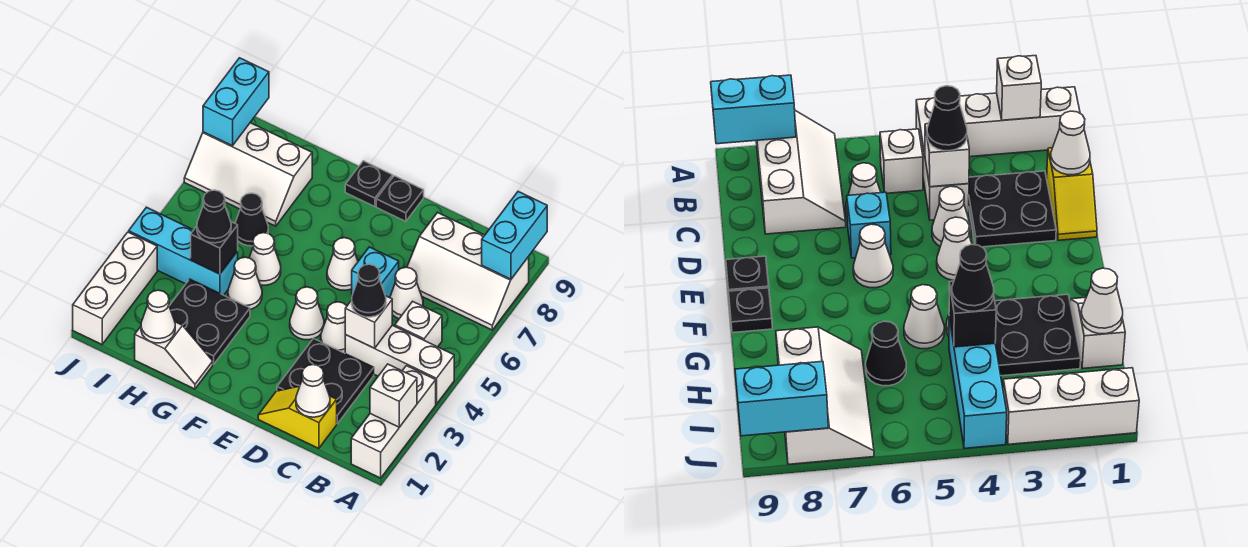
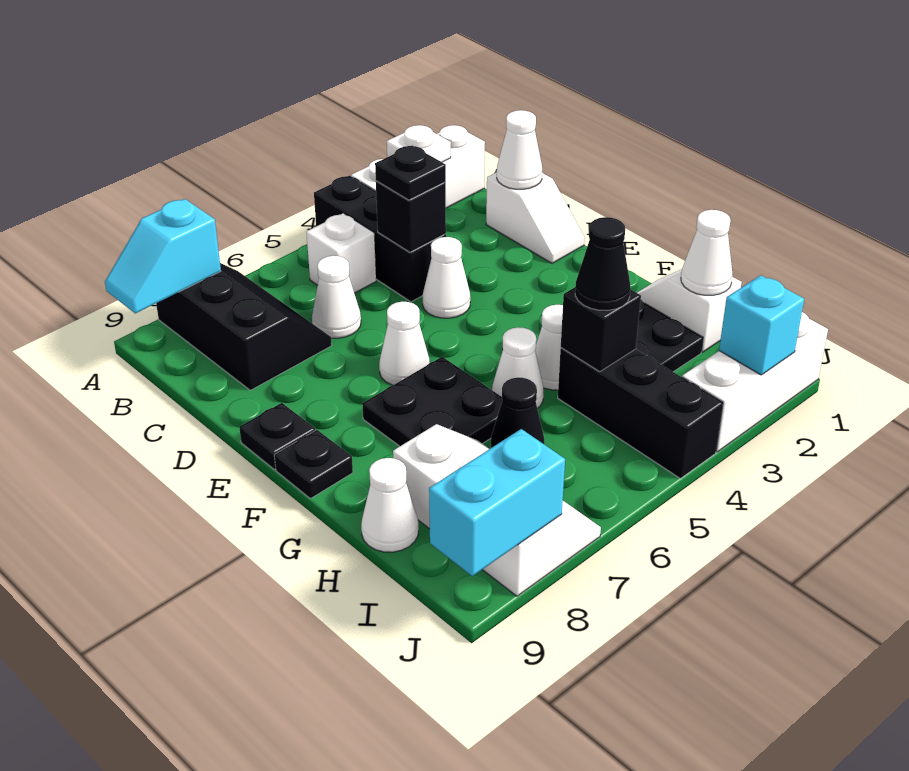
white brick A2 level 2 -> white plate A2 level 2
white brick A4:C4 level 1 -> black brick A4:C4 level 1
white slope A7:C8 level 1 top 8 -> black slope A7:C8 level 1 top 8
cyan brick A8:A9 level 2 -> cyan slope A8:A9 level 2 top 8
yellow slope C1:D1 level 1 top C -> white slope C1:D1 level 1 top C
black plate C2:D3 level 1 -> black plate F6:G7 level 1
white brick C4 level 2 -> black brick C4 level 2
black cone C4 level 3 -> black plate C4 level 3
cyan brick D6 level 1 -> cyan brick J2 level 2
white cone E4 level 1 -> white cone H9 level 1
cyan brick H4:J4 level 1 -> black brick H4:J4 level 1

